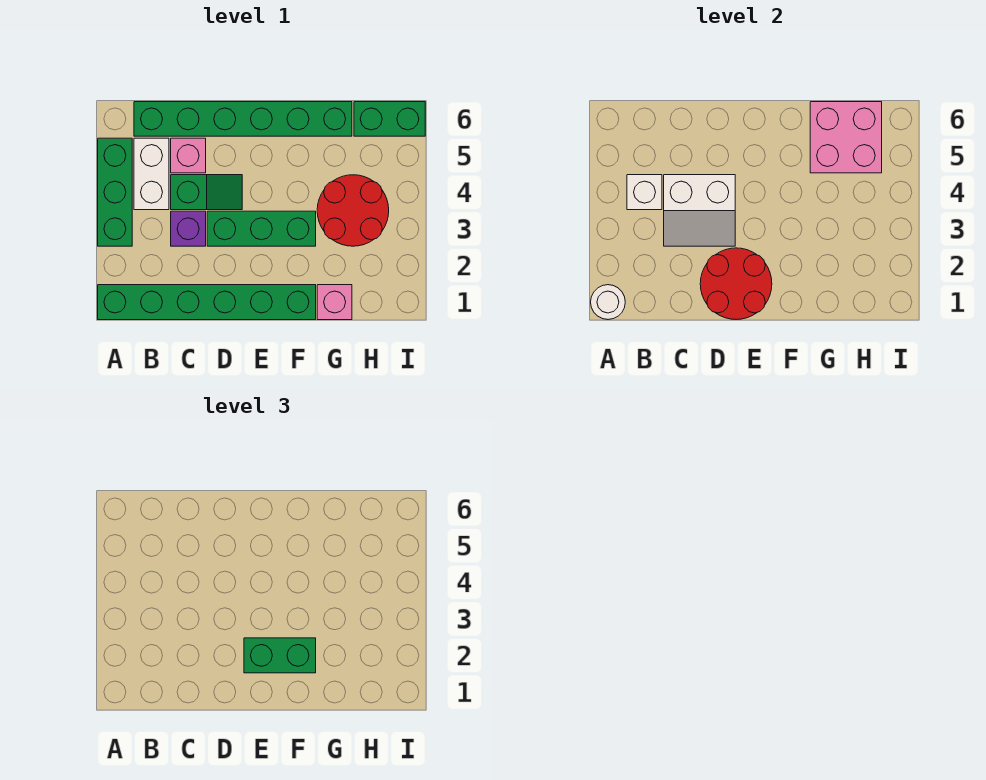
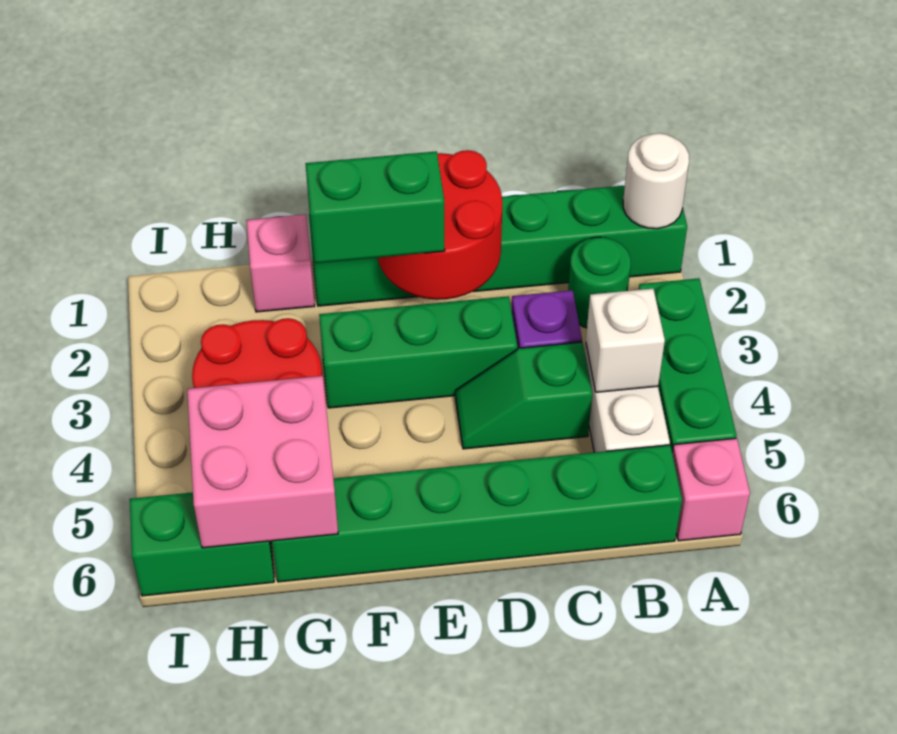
none -> green round brick B2 level 1
white slope C3:D4 level 2 top 4 -> none
pink brick C5 level 1 -> pink brick A6 level 1

